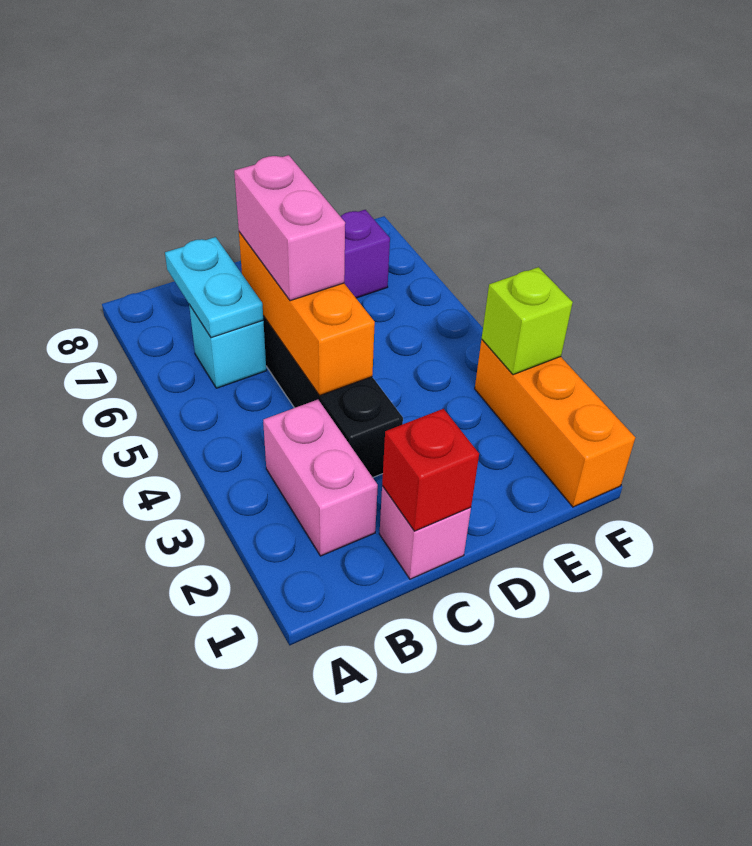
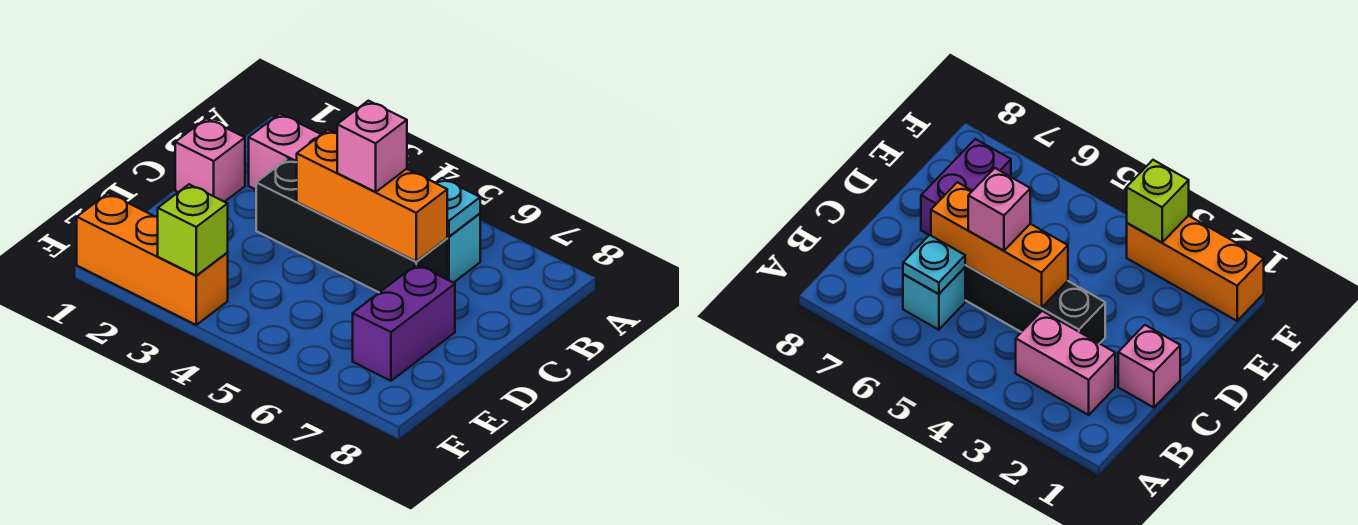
cyan plate B6:B7 level 2 -> cyan plate B6 level 2
red brick C1 level 2 -> none
pink brick C5:C6 level 3 -> pink brick C5 level 3

